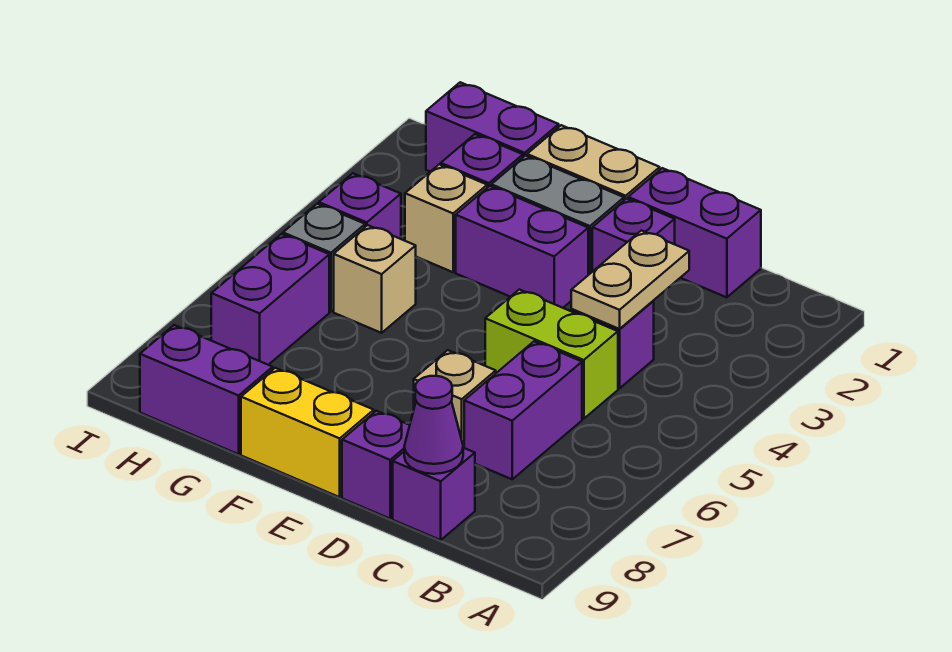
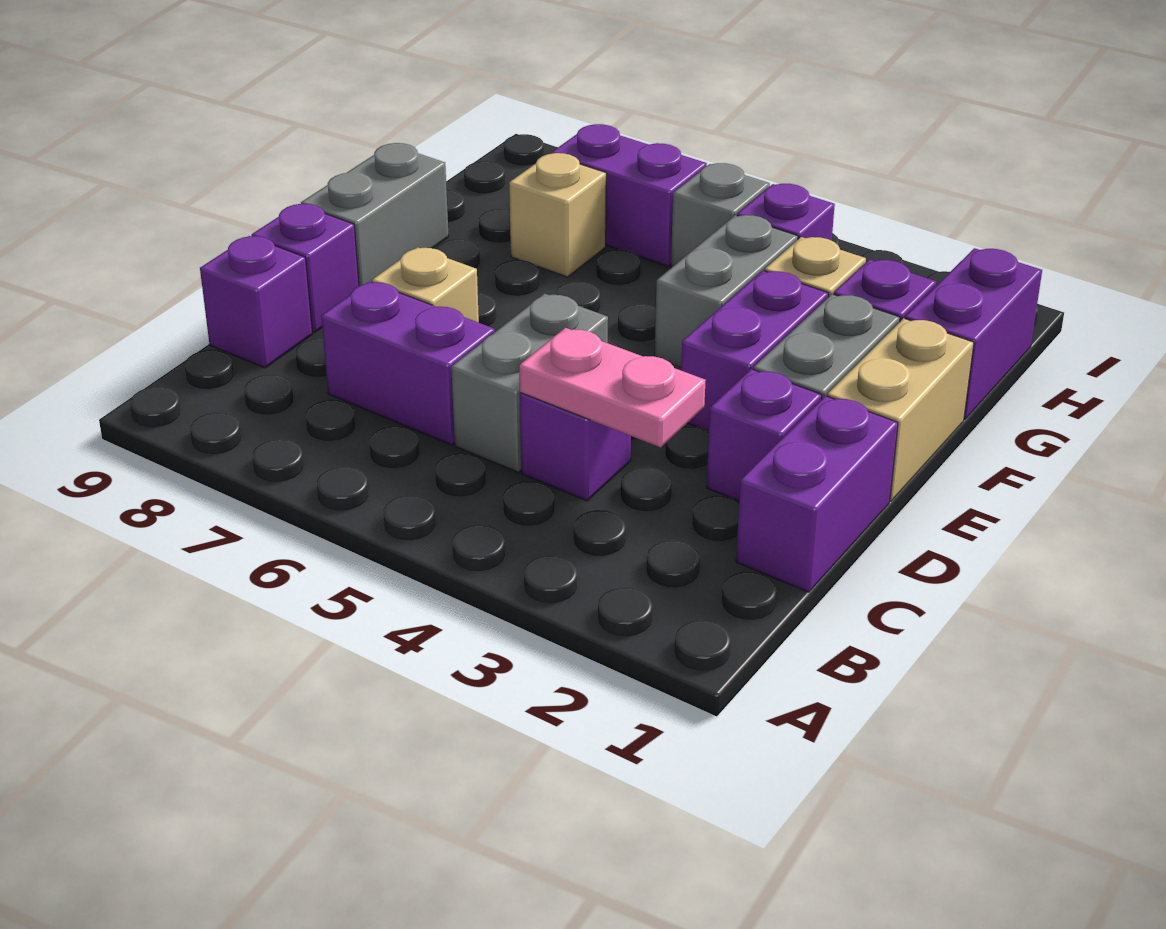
tan plate C3:C4 level 2 -> pink plate C3:C4 level 2
lime brick C5:D5 level 1 -> grey brick C5:D5 level 1
purple cone C9 level 2 -> none
yellow brick E9:F9 level 1 -> grey brick E9:F9 level 1
none -> grey brick F4:G4 level 1
tan brick G5 level 1 -> tan brick G7 level 1
purple brick G9:H9 level 1 -> none

